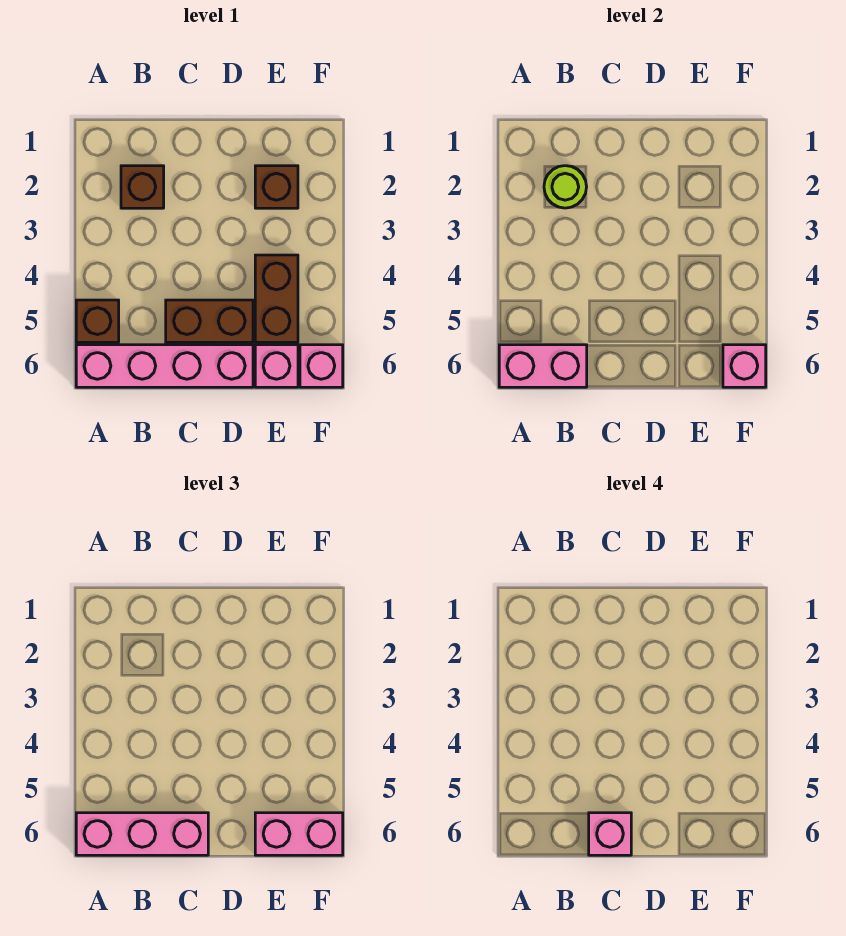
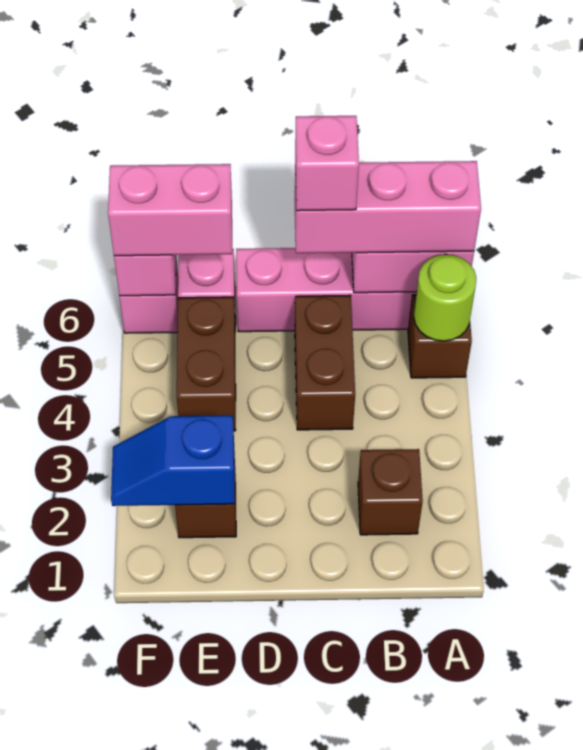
lime round brick B2 level 2 -> lime round brick A5 level 2
brown brick C5:D5 level 1 -> brown brick C4:C5 level 1
none -> blue slope E2:F2 level 2 top E

